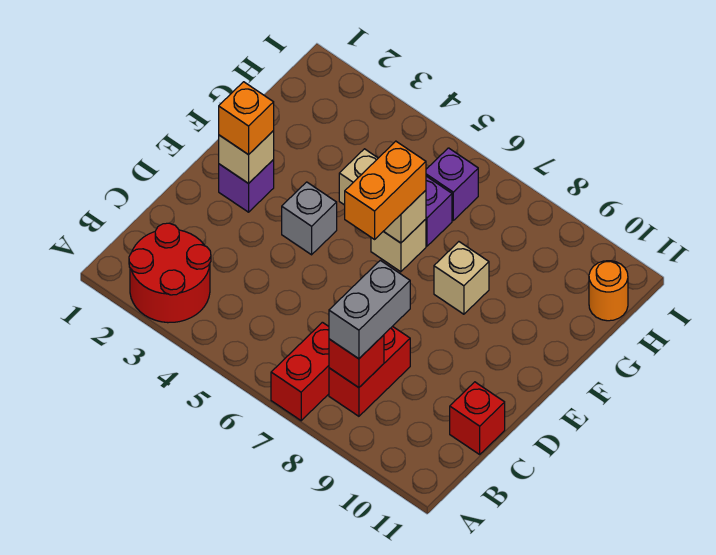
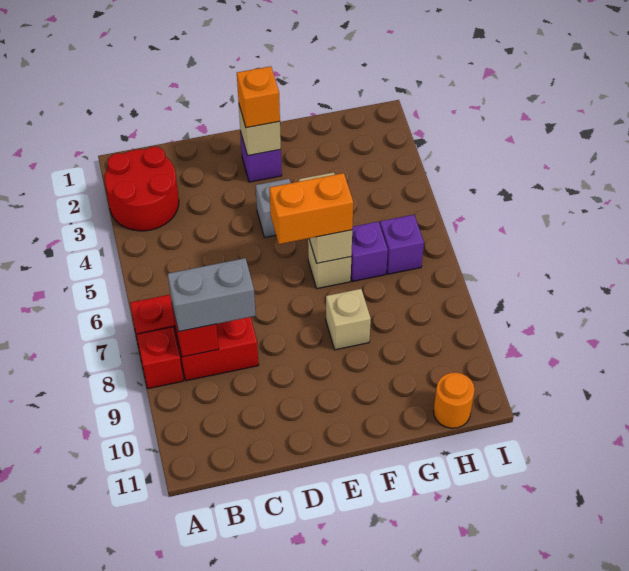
red brick C11 level 1 -> red brick A8 level 1

